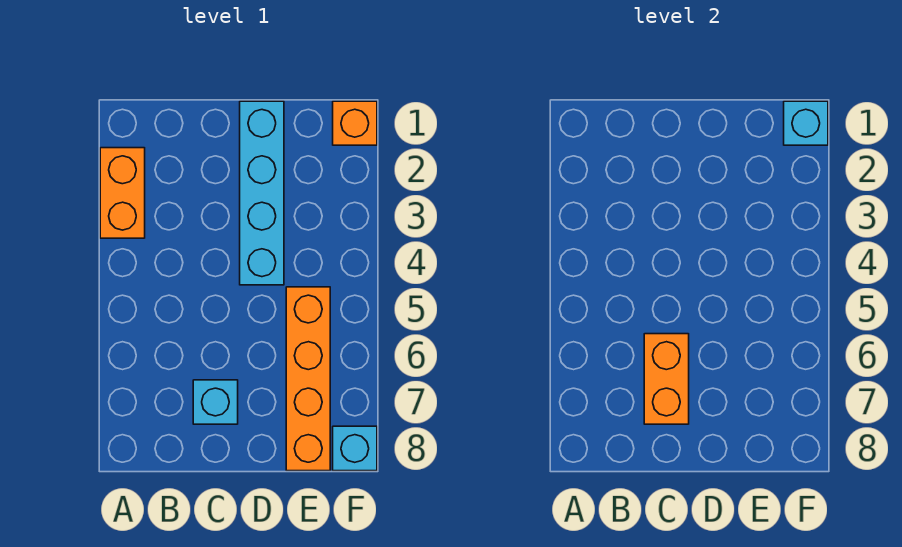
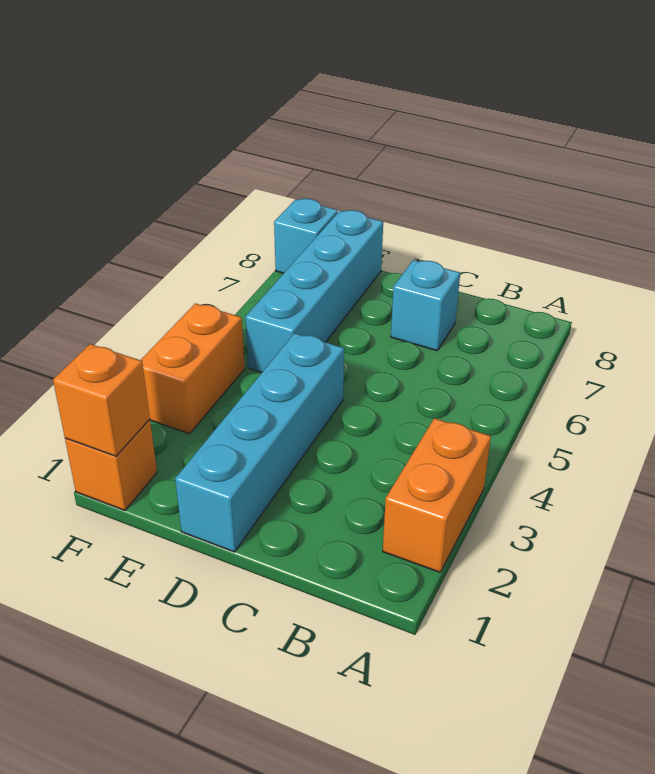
orange brick C6:C7 level 2 -> orange brick F3:F4 level 1
orange brick E5:E8 level 1 -> cyan brick E5:E8 level 1
cyan brick F1 level 2 -> orange brick F1 level 2

